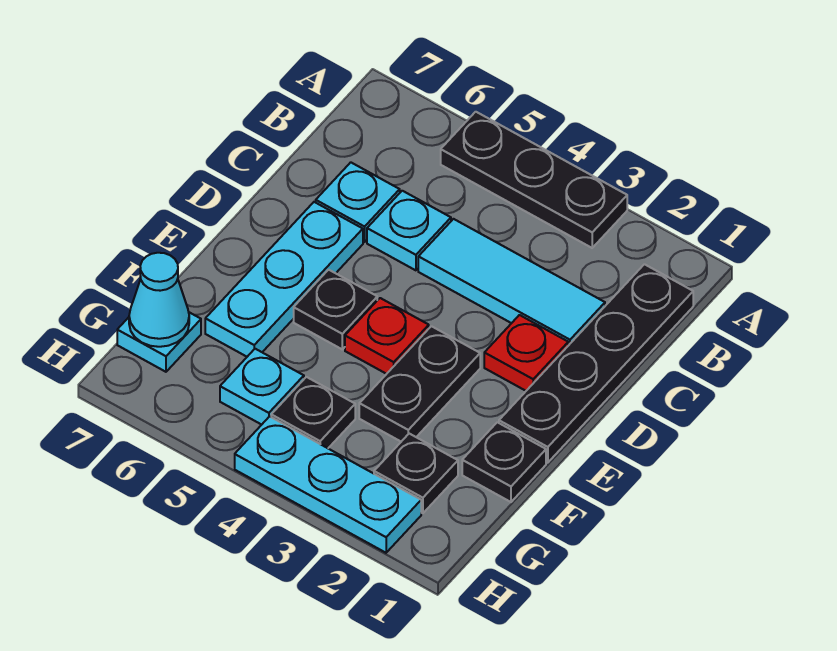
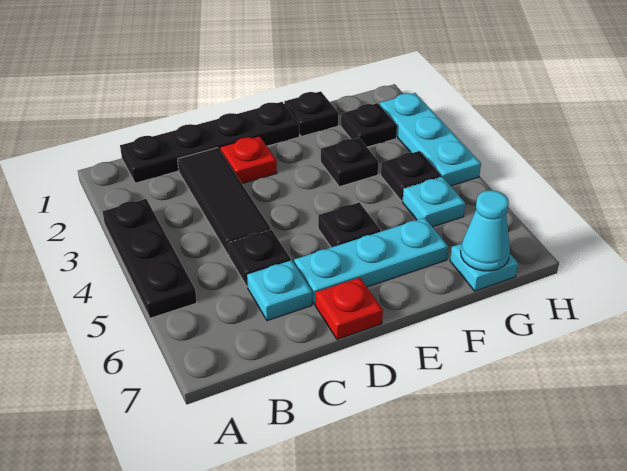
cyan tile C2:C4 level 1 -> black tile C2:C4 level 1
cyan plate C5 level 1 -> black plate C5 level 1
black plate E3:F3 level 1 -> black plate F3 level 1
red plate E4 level 1 -> red plate D7 level 1

